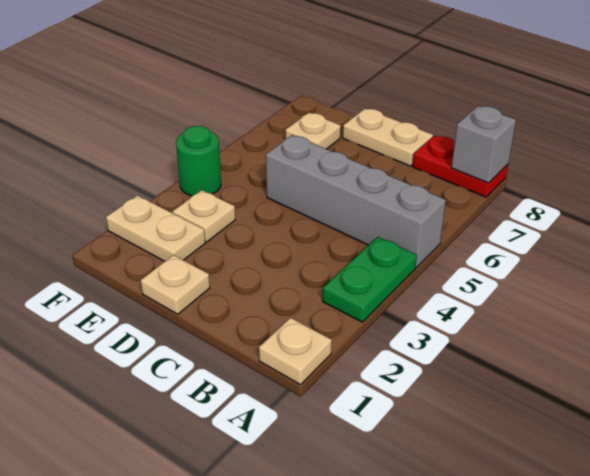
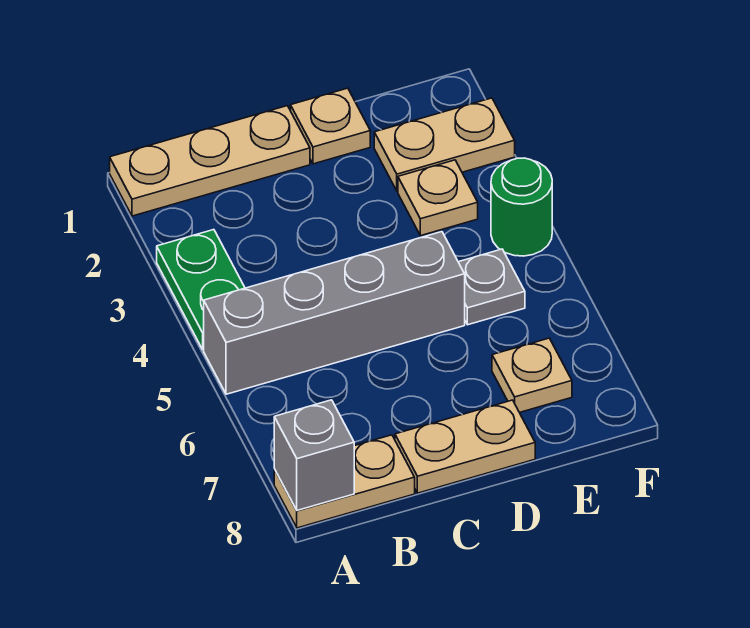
tan plate A1 level 1 -> tan plate A1:C1 level 1
red plate A8:B8 level 1 -> tan plate A8:B8 level 1
none -> grey plate E5 level 1

